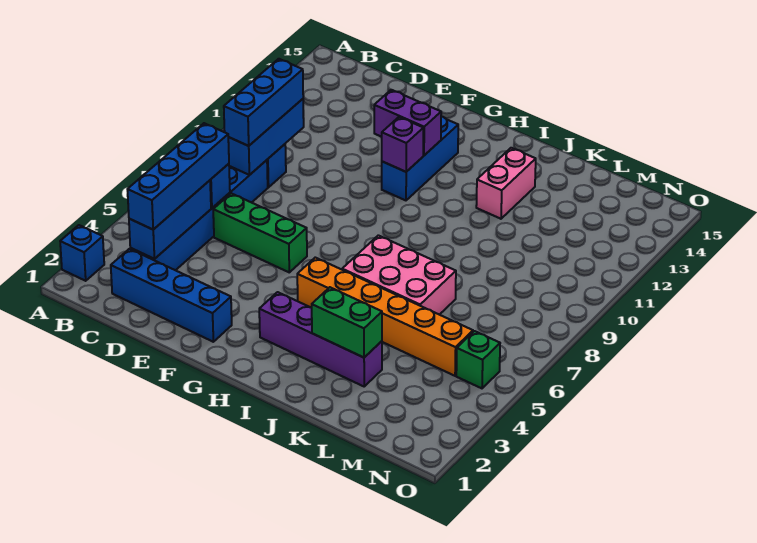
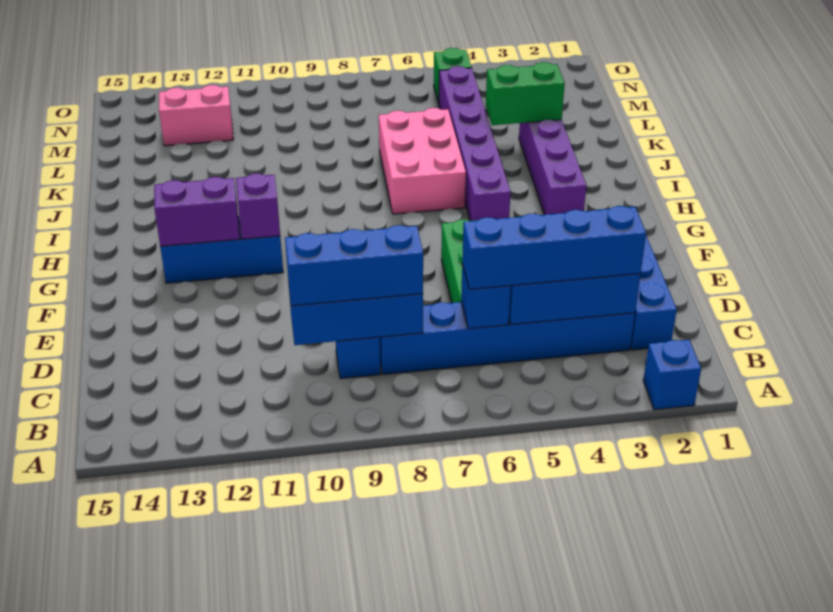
purple brick F12:G12 level 2 -> purple brick G12:G13 level 2
orange brick H5:M5 level 1 -> purple brick H5:M5 level 1
green brick J3:K3 level 2 -> green brick K3:K4 level 2
pink brick J12:J13 level 1 -> pink brick M12:M13 level 1

